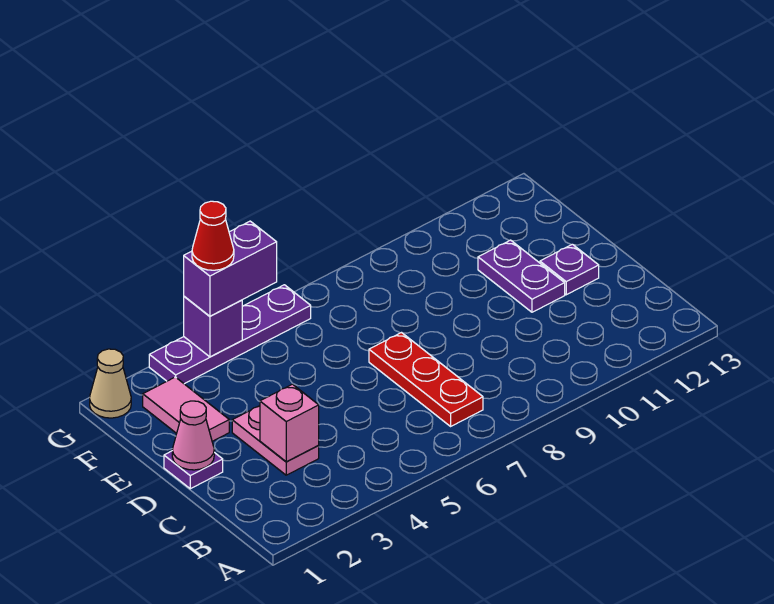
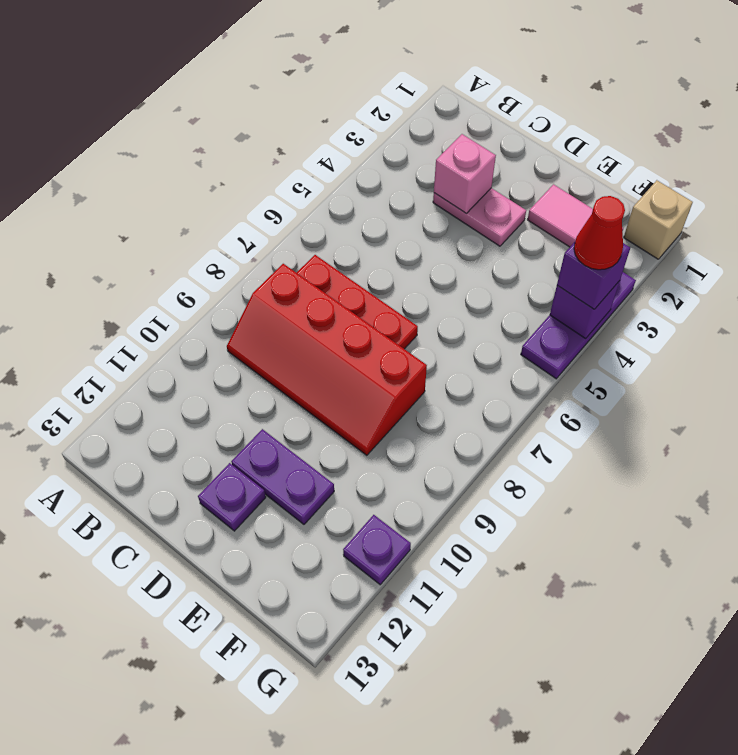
none -> red slope B8:E9 level 1 top 8
purple plate D1 level 1 -> purple plate G11 level 1
pink cone D1 level 2 -> none
tan cone G1 level 1 -> tan brick G1 level 1
purple plate G3:G6 level 1 -> purple plate G3:G5 level 1
purple brick G4:G5 level 3 -> purple brick G4 level 3

